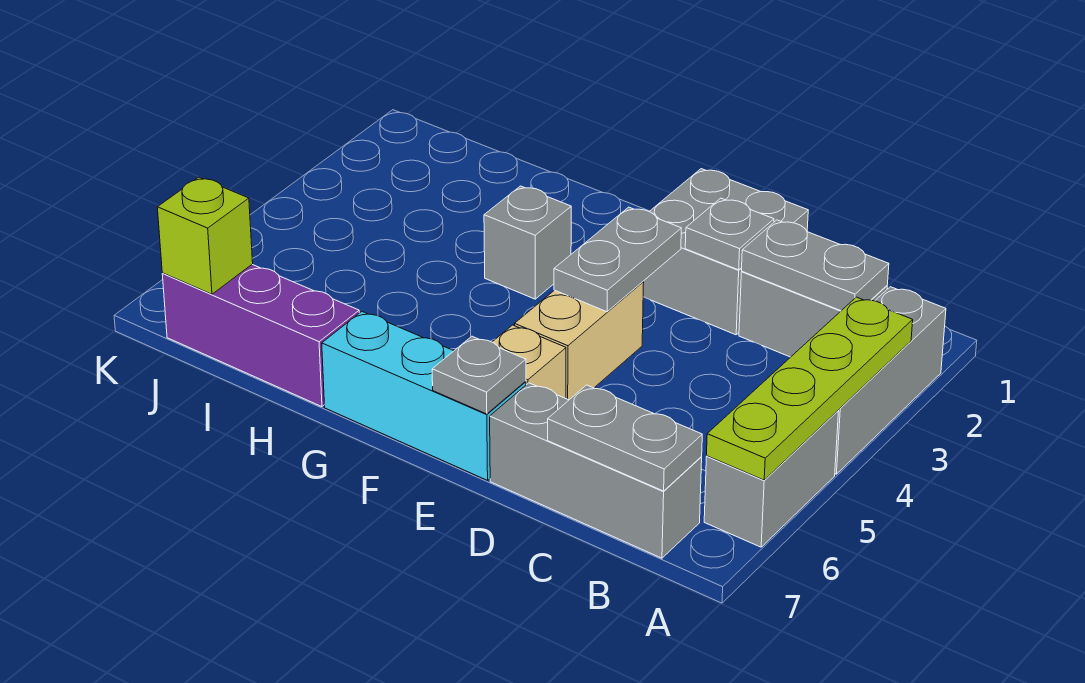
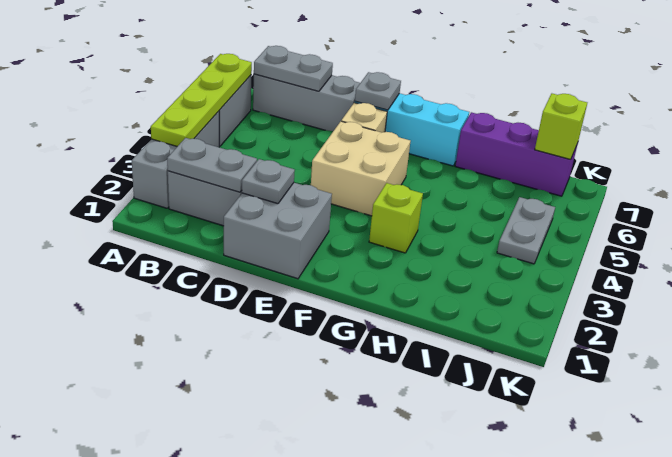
grey plate E3:E4 level 2 -> grey plate J4:J5 level 1
tan brick E4:E5 level 1 -> tan brick E4:F5 level 1
grey brick G3 level 1 -> lime brick G3 level 1

